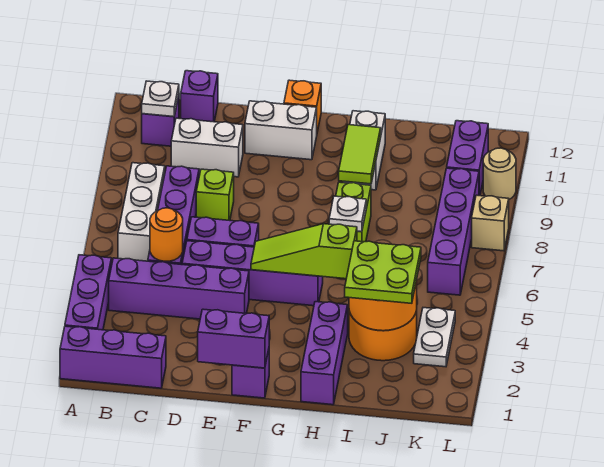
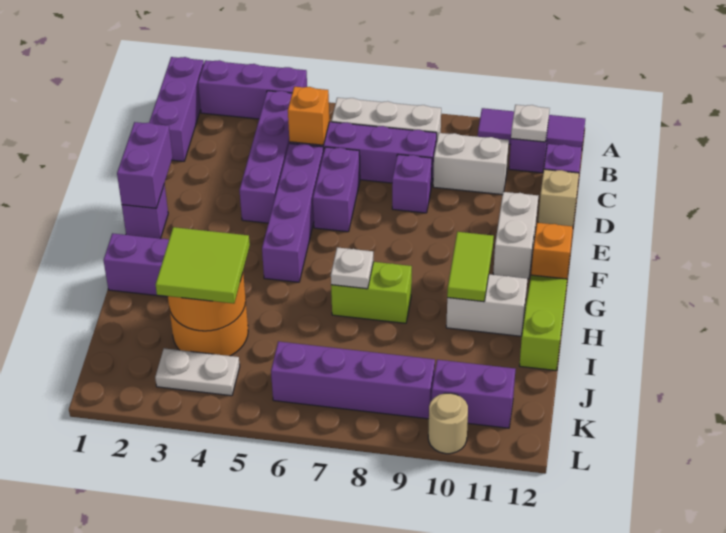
none -> purple tile A10:A12 level 1
orange round brick C5 level 2 -> orange brick C5 level 2
white brick C10:D10 level 1 -> white brick C9:C10 level 1
lime brick D8 level 1 -> purple brick D8 level 1
lime slope F5:H5 level 2 top H -> lime slope G12:I12 level 1 top I
lime tile H9:H10 level 2 -> lime tile G10:H10 level 2
lime plate I3:J4 level 3 -> lime tile I3:J4 level 3
tan brick L8 level 1 -> tan brick D12 level 1

